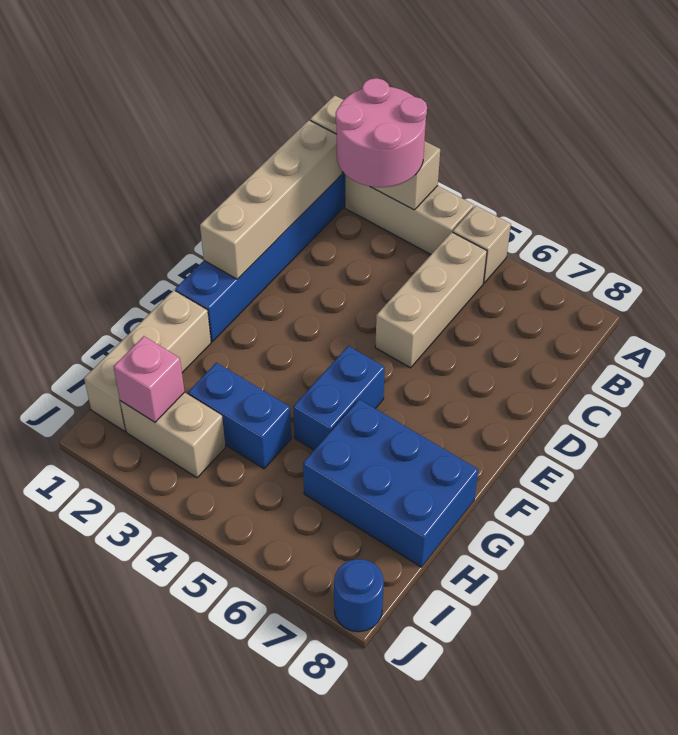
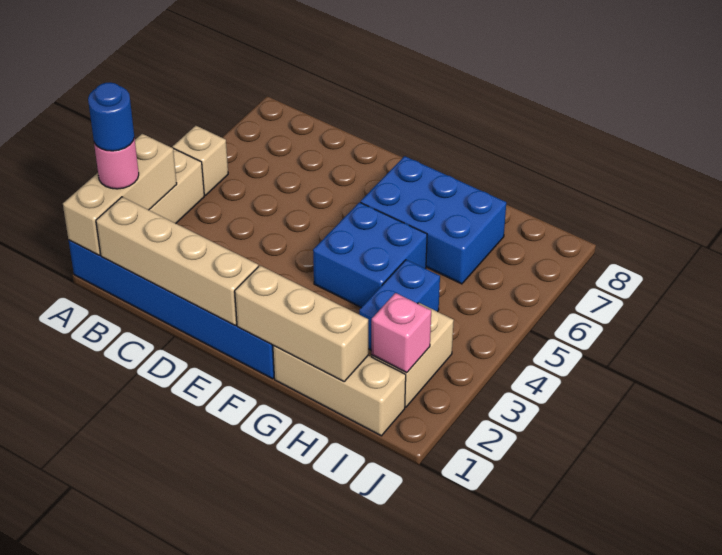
pink round brick A2:B3 level 3 -> pink round brick A2 level 3
tan brick B5:D5 level 1 -> tan brick F1:H1 level 2
blue brick F5:G5 level 1 -> blue brick F4:G5 level 1
blue brick G6:H8 level 1 -> blue brick F6:H7 level 1
blue round brick J8 level 1 -> blue round brick A2 level 4

